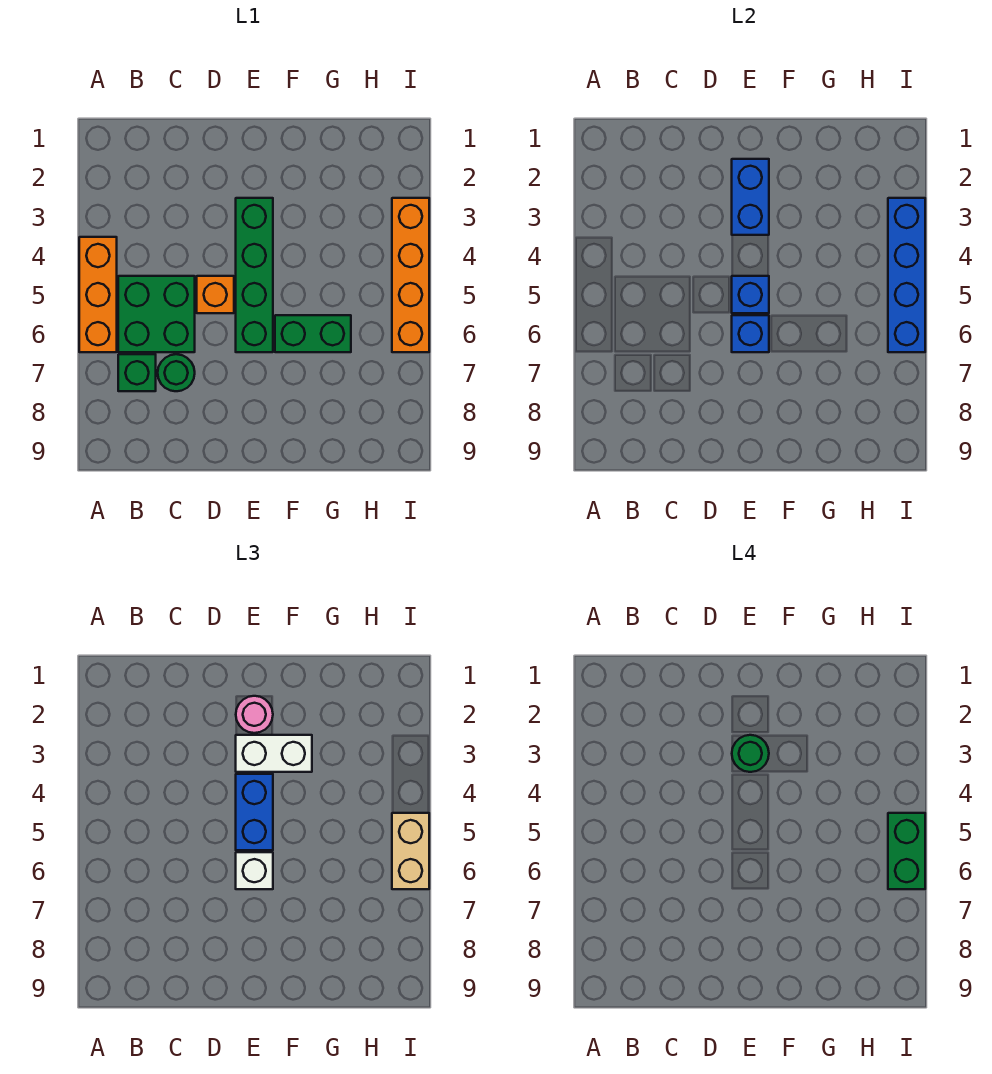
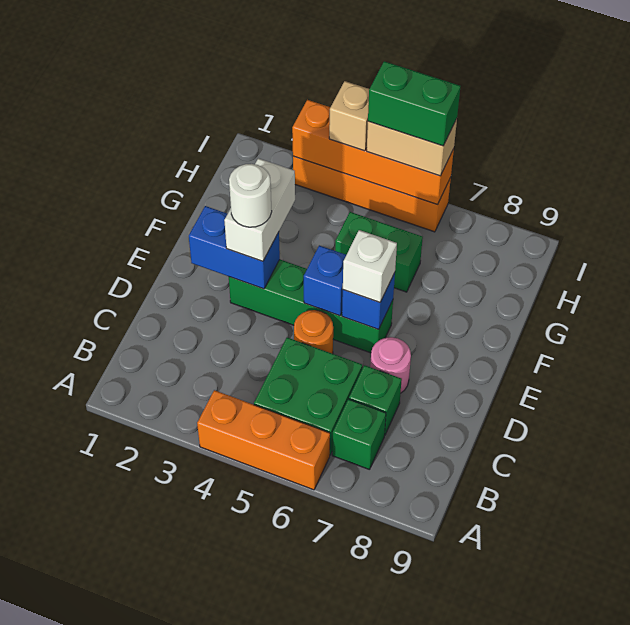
green round brick C7 level 1 -> green brick C7 level 1
orange brick D5 level 1 -> orange round brick D5 level 1
pink round brick E2 level 3 -> pink round brick D7 level 1
green round brick E3 level 4 -> white round brick E3 level 4
blue brick E4:E5 level 3 -> none
green brick F6:G6 level 1 -> green brick G5:G6 level 1
blue brick I3:I6 level 2 -> orange brick I3:I6 level 2
none -> tan brick I4 level 3

